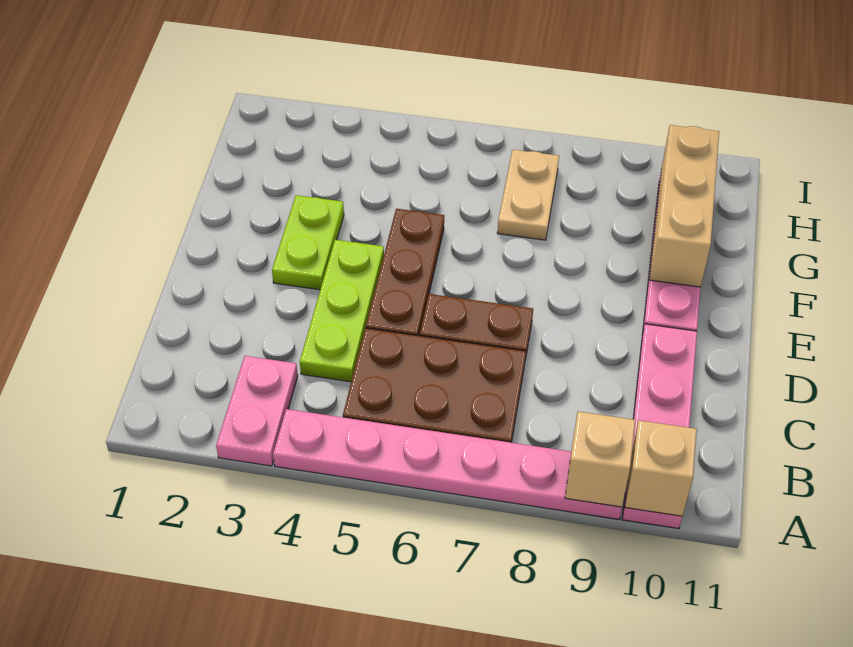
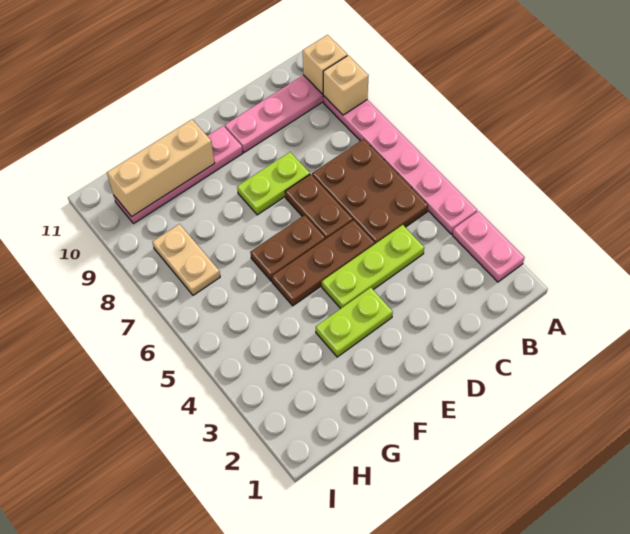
pink plate A3:B3 level 1 -> pink plate A2:A3 level 1
none -> lime plate D8:E8 level 1
none -> brown plate E6:F6 level 1
tan plate G7:H7 level 1 -> tan plate H7:H8 level 1

